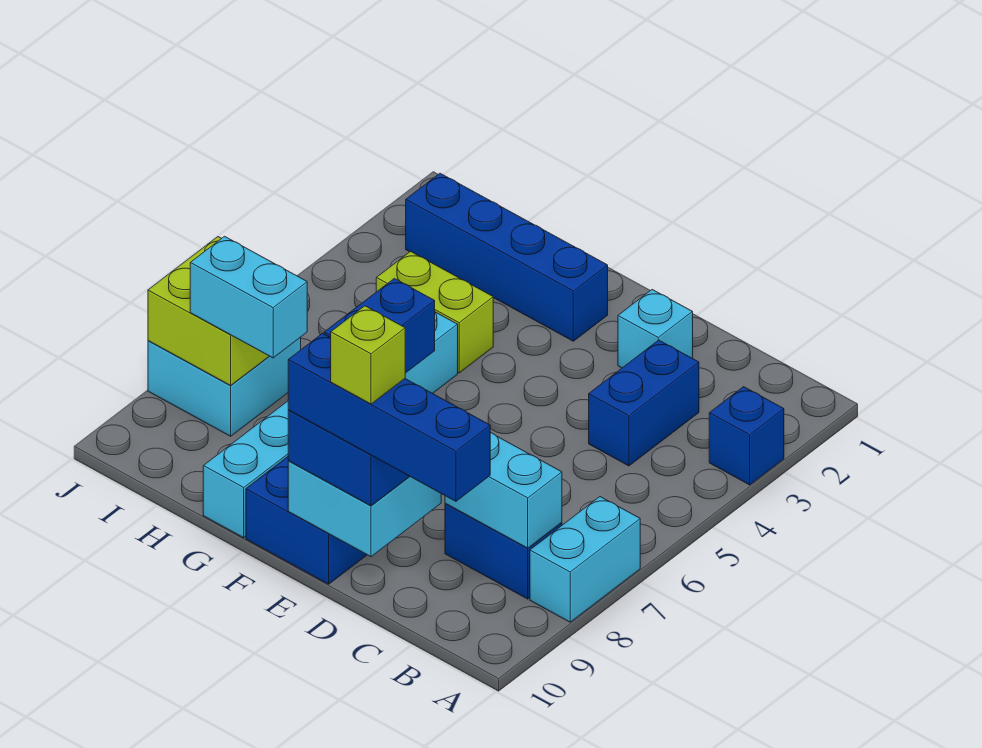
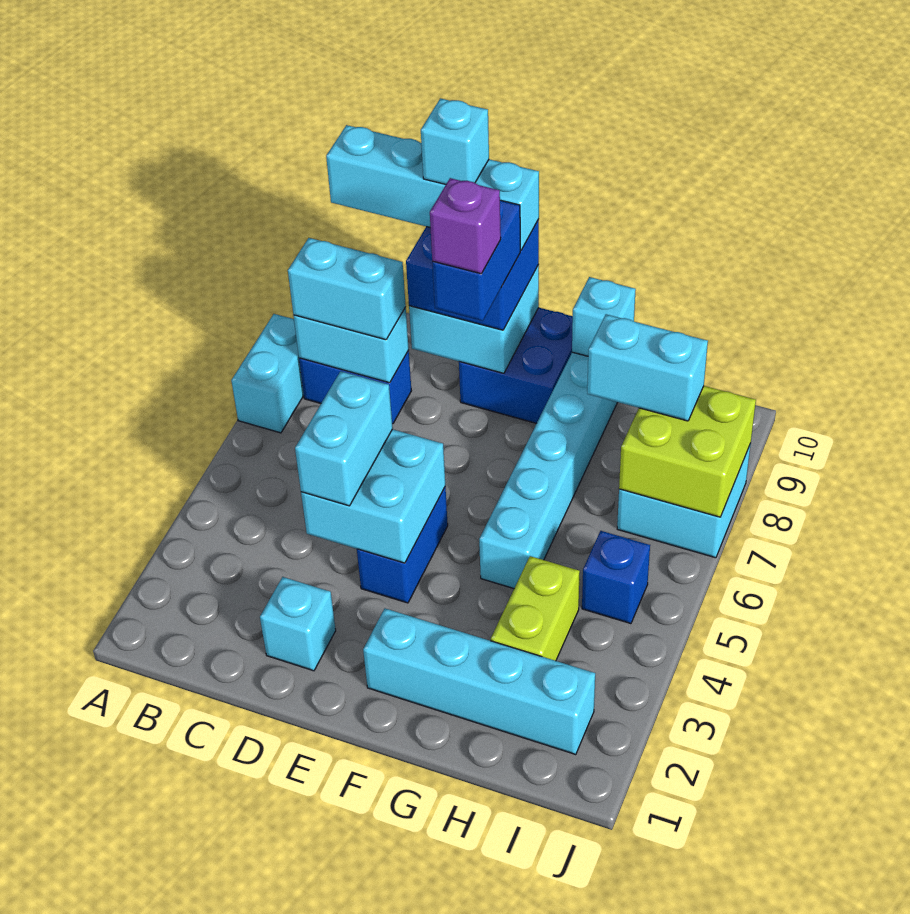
blue brick A3 level 1 -> blue brick I5 level 1
none -> cyan brick B8:C8 level 3
blue brick B10:E10 level 4 -> cyan brick B10:E10 level 4
blue brick C3:C4 level 1 -> blue brick E4:E5 level 1
none -> cyan brick D4:E5 level 2
none -> cyan brick D4:D5 level 3
lime brick D10 level 5 -> cyan brick D10 level 5
none -> purple brick E8 level 5
blue brick F2:I2 level 1 -> cyan brick F2:I2 level 1
lime brick G4:H4 level 1 -> lime brick H3:H4 level 1
none -> cyan brick G10 level 2

